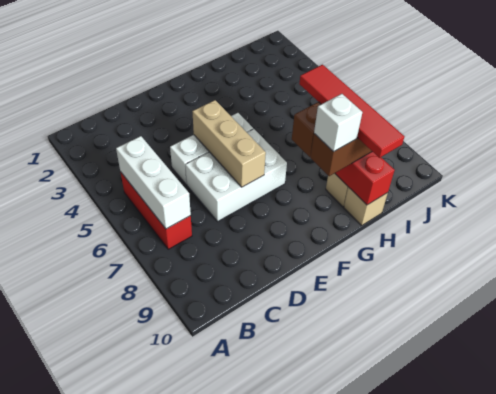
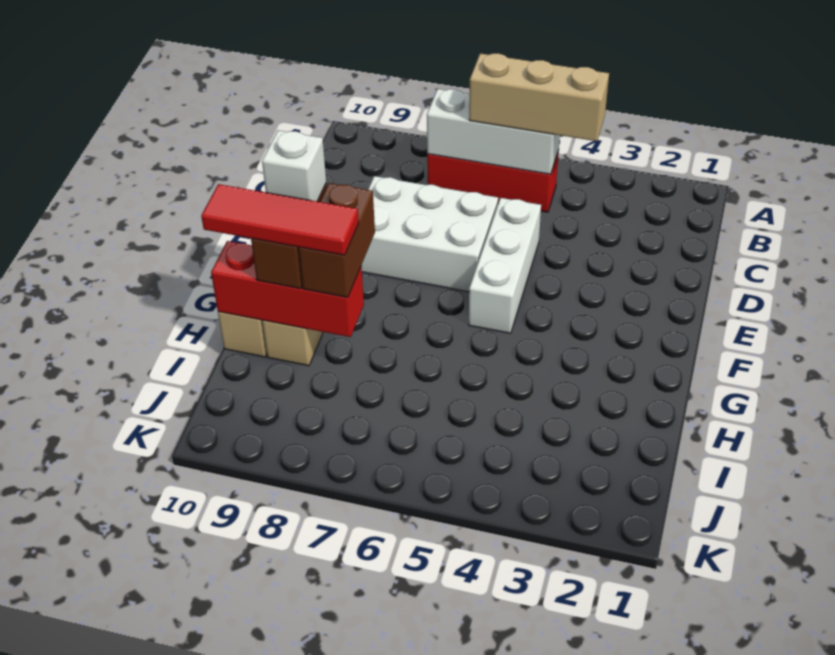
white brick D6:F7 level 1 -> white brick D6:E8 level 1
tan brick E5:E7 level 2 -> tan brick B4:B6 level 3
red tile H7:H10 level 4 -> red tile H8:H10 level 4

